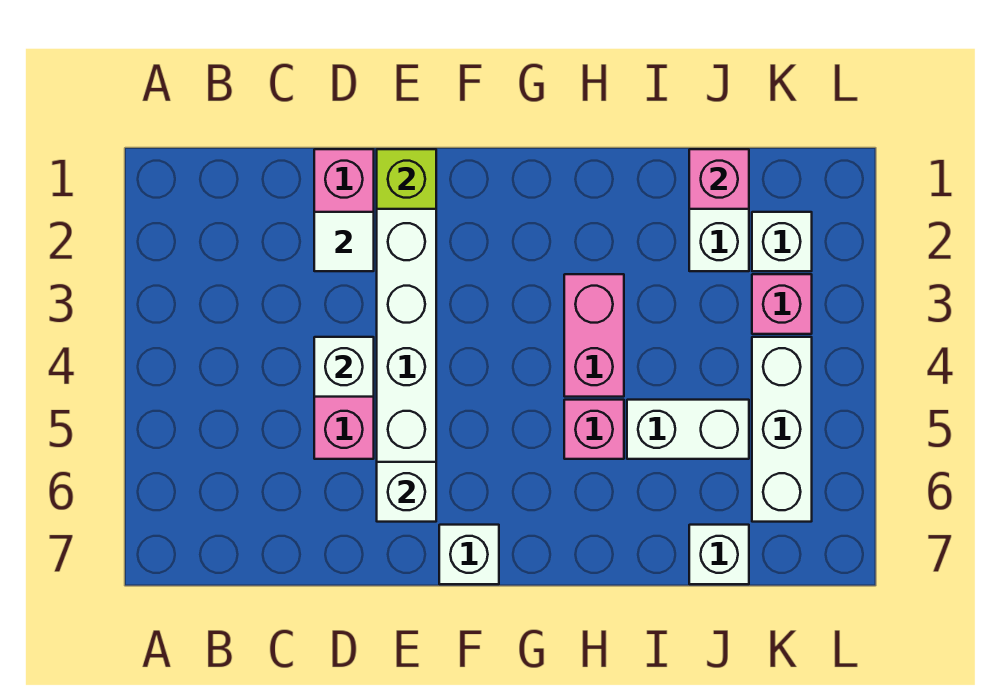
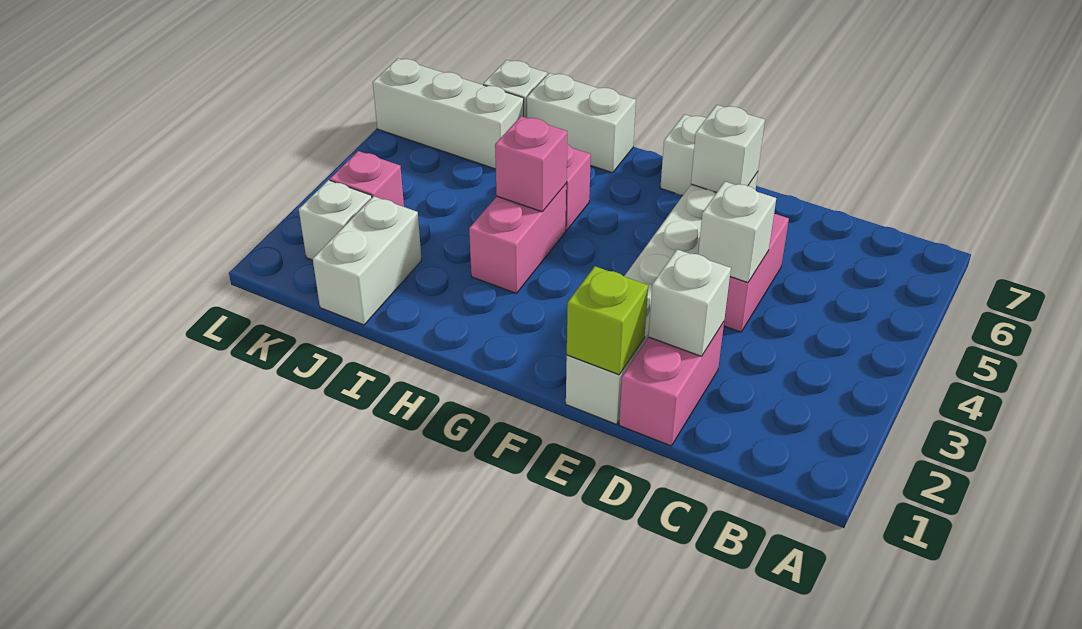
white tile D2 level 2 -> white brick D2 level 2
white brick I5:J5 level 1 -> white brick H7:I7 level 1
pink brick J1 level 2 -> pink brick H4 level 2
white brick K4:K6 level 1 -> white brick J6:L6 level 1

